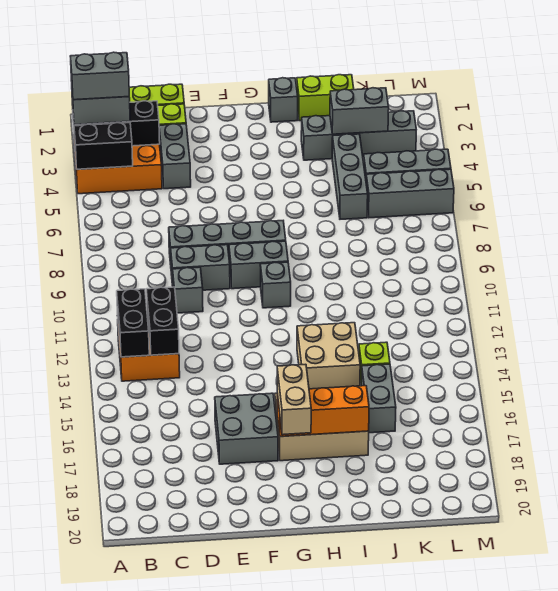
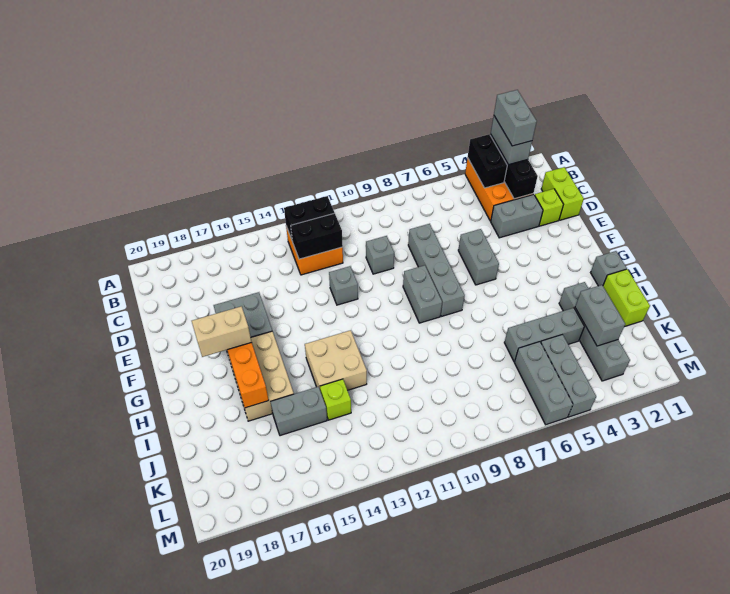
grey brick D9:E9 level 1 -> grey brick E6:F6 level 1
grey brick G10 level 1 -> grey brick E12 level 1

